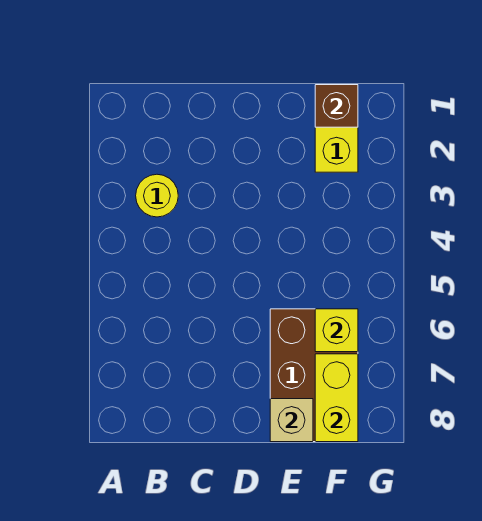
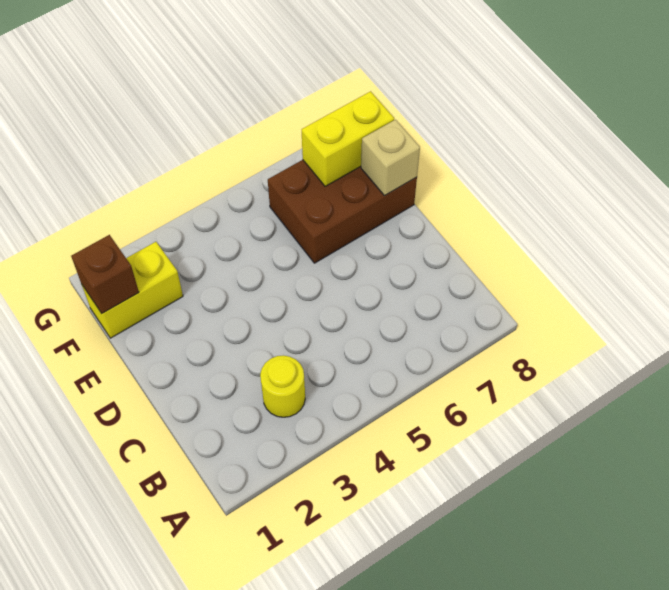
yellow brick F6 level 2 -> none

